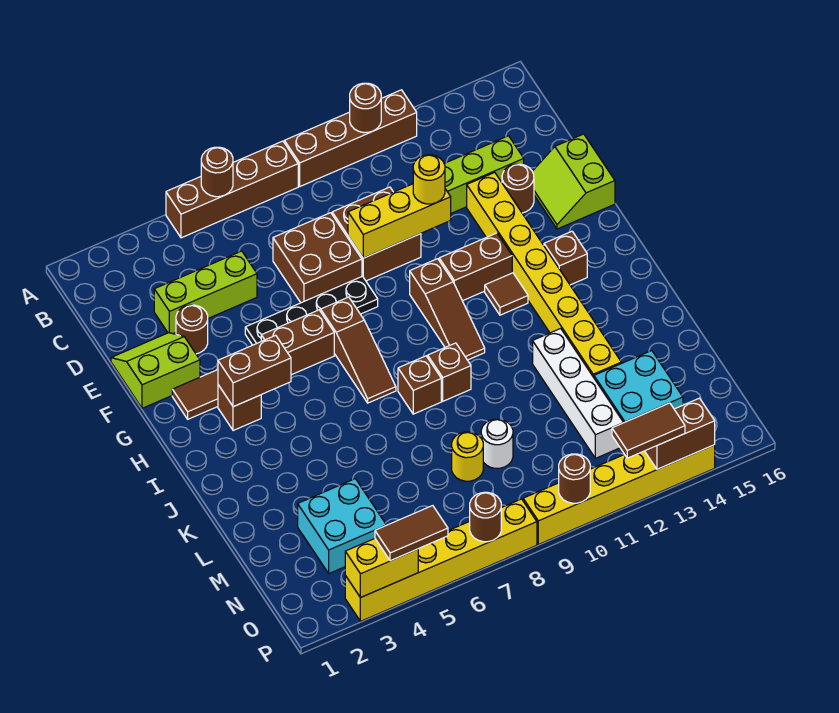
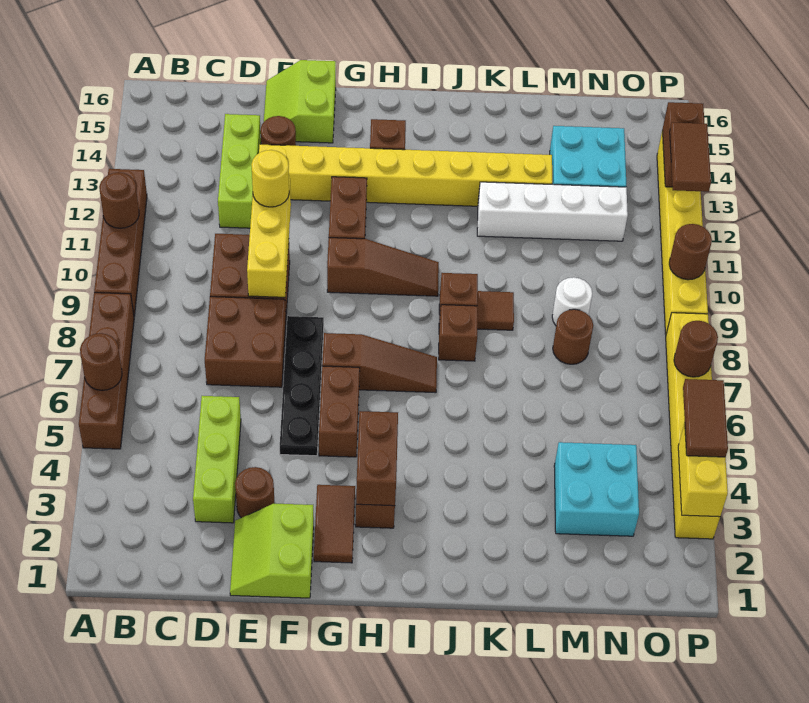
lime slope E15:F16 level 1 top 16 -> lime slope E15:F16 level 1 top F
brown tile H12 level 1 -> brown tile K9 level 1
yellow round brick M8 level 1 -> brown round brick M8 level 1

